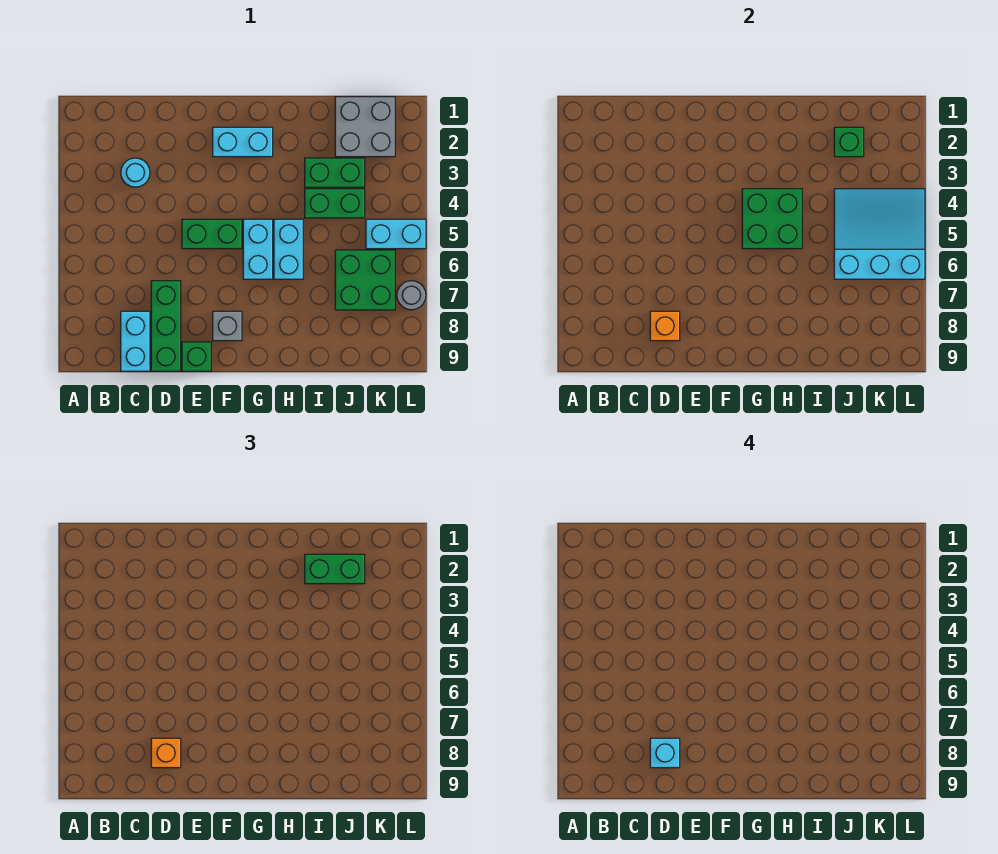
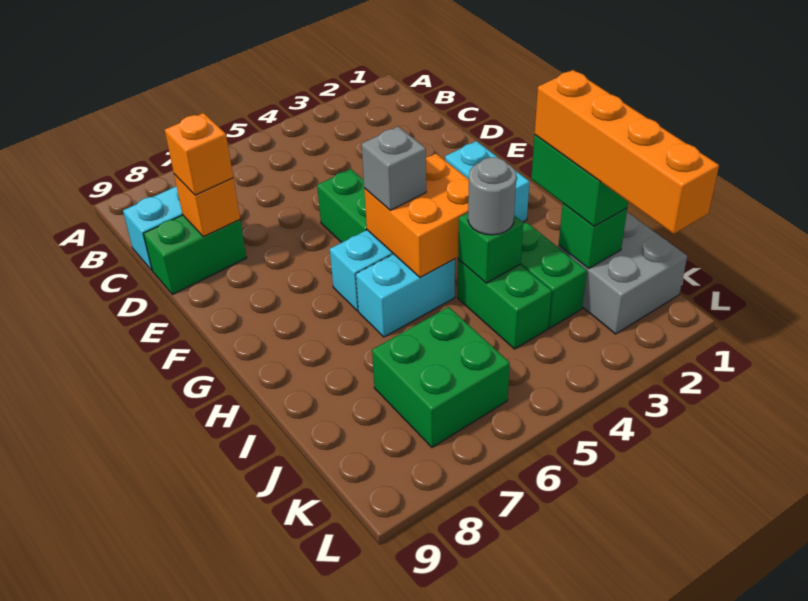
cyan round brick C3 level 1 -> none
green brick D7:D9 level 1 -> green brick D8:D9 level 1
cyan brick D8 level 4 -> none
green brick E9 level 1 -> green brick I4 level 2
grey brick F8 level 1 -> grey brick G5 level 3
green brick G4:H5 level 2 -> orange brick G4:H5 level 2
none -> orange brick I2:L2 level 4
cyan slope J4:L6 level 2 top 6 -> none
cyan brick K5:L5 level 1 -> none
grey round brick L7 level 1 -> grey round brick I4 level 3

